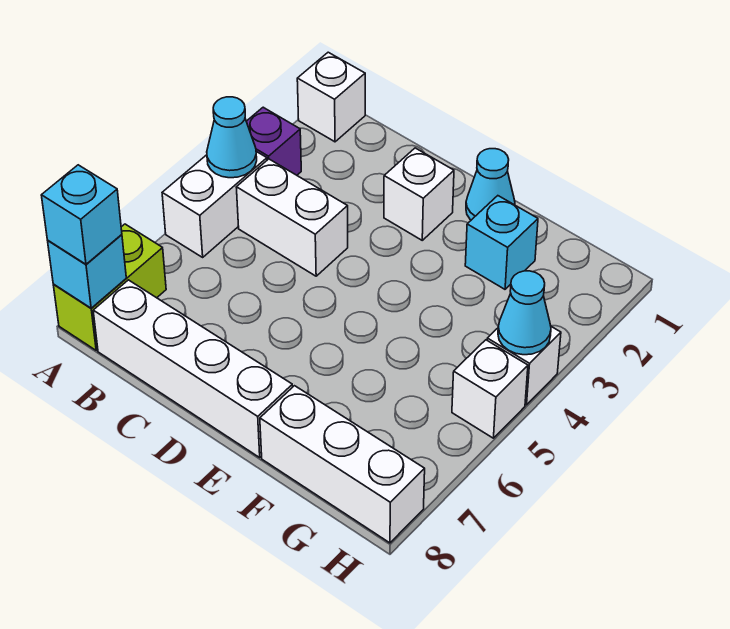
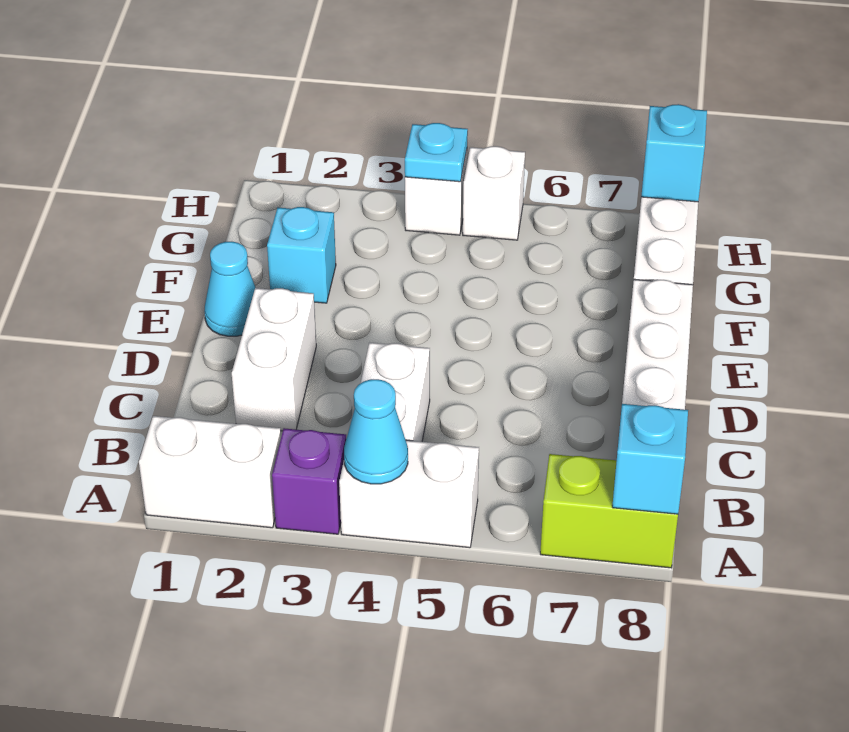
white brick A1 level 1 -> white brick A1:A2 level 1
cyan brick A8 level 3 -> cyan brick H8 level 2
white brick D2 level 1 -> white brick C2:D2 level 1
cyan cone H4 level 2 -> cyan plate H4 level 2

